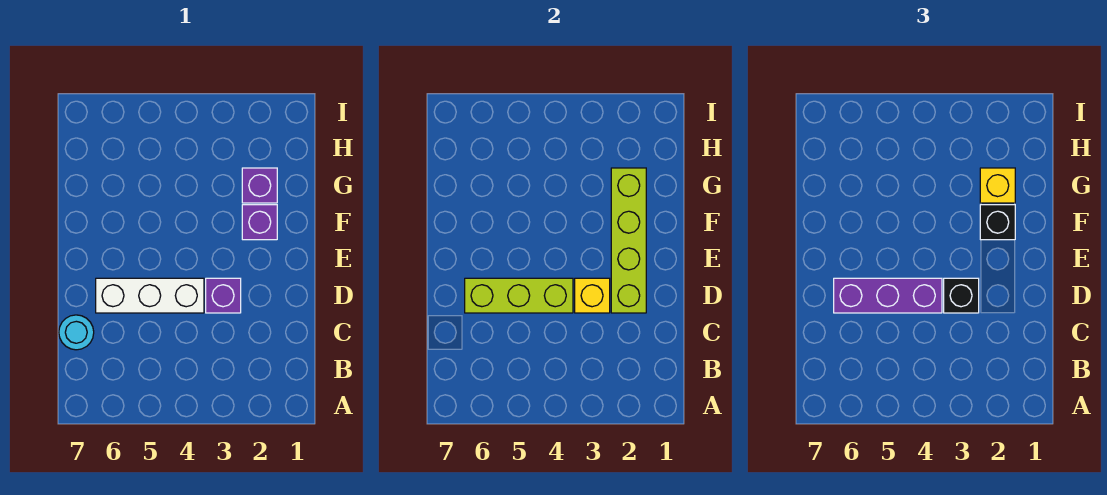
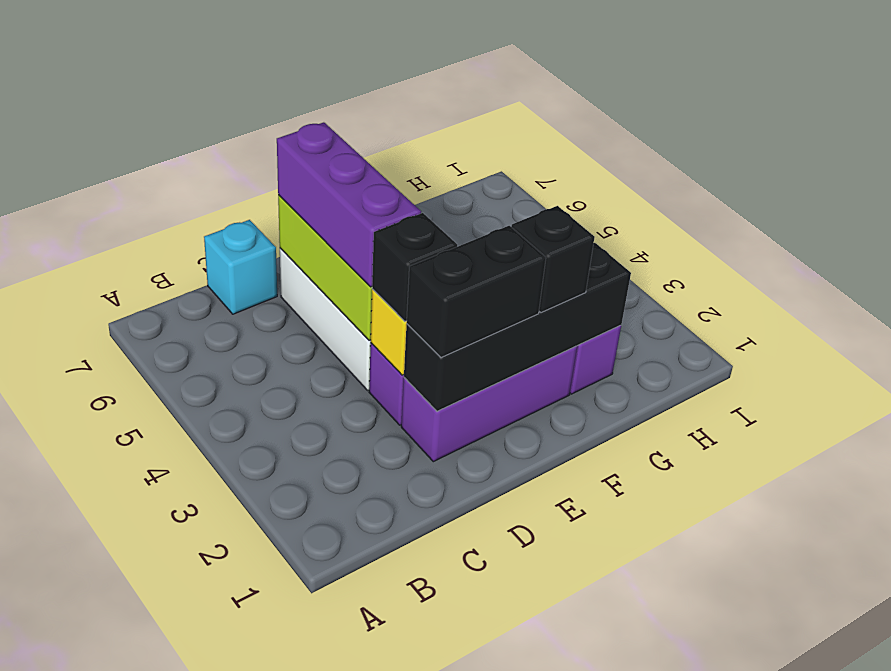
cyan round brick C7 level 1 -> cyan brick C7 level 1
lime brick D2:G2 level 2 -> black brick D2:G2 level 2
none -> black brick D2:E2 level 3
purple brick F2 level 1 -> purple brick D2:F2 level 1
yellow brick G2 level 3 -> none

